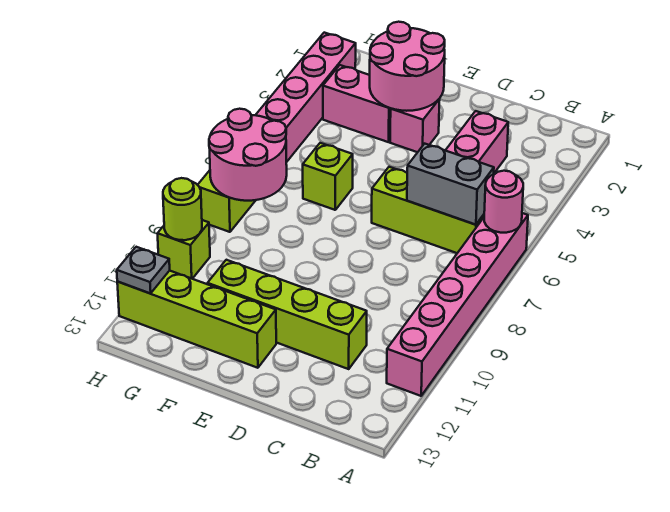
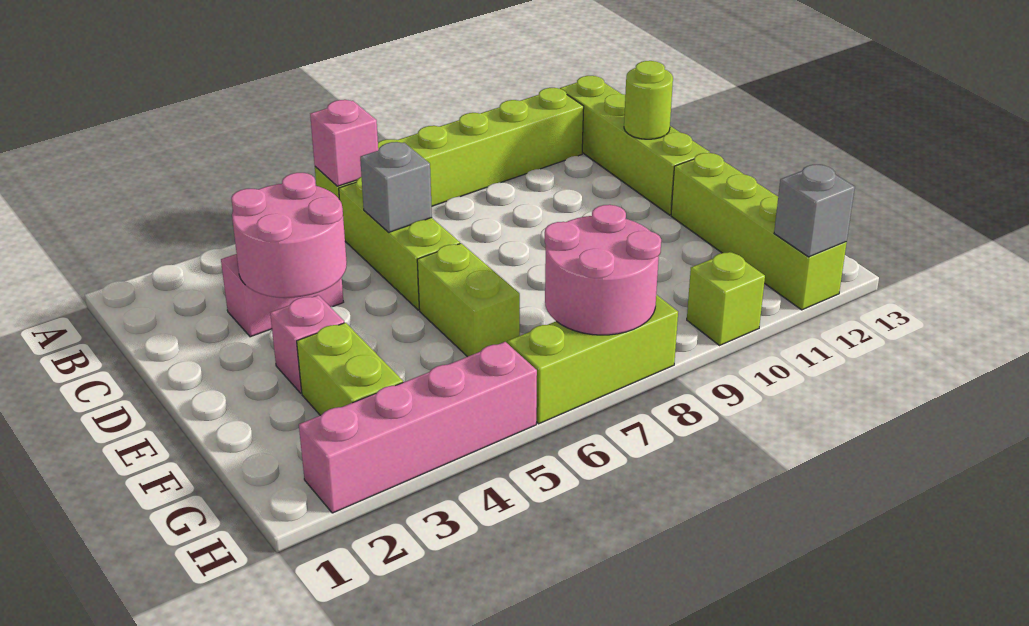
pink brick A6:A11 level 1 -> lime brick A6:A11 level 1
pink round brick A6 level 2 -> pink brick A6 level 2
grey brick B6:C6 level 2 -> grey brick C6 level 2
lime brick C11:F11 level 1 -> lime brick A12:D12 level 1
pink round brick E2:F3 level 2 -> pink round brick C3:D4 level 2
pink brick F3:G3 level 1 -> lime brick F3:G3 level 1
lime brick F6 level 1 -> lime brick E6:F6 level 1
lime round brick H10 level 2 -> lime round brick C12 level 2
grey plate H12 level 2 -> grey brick H12 level 2

